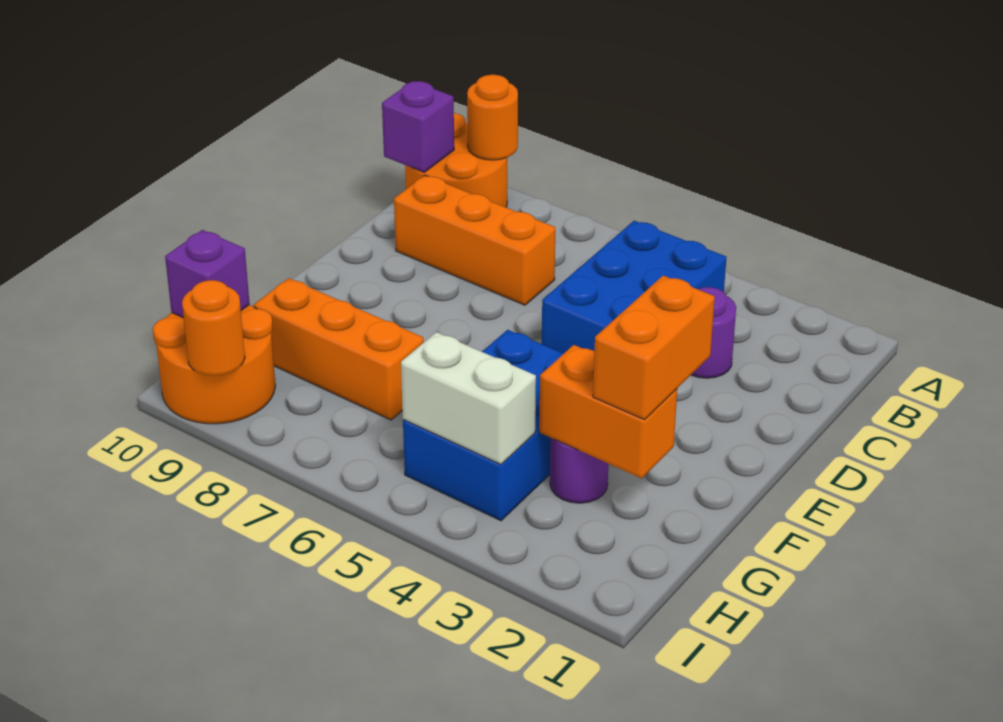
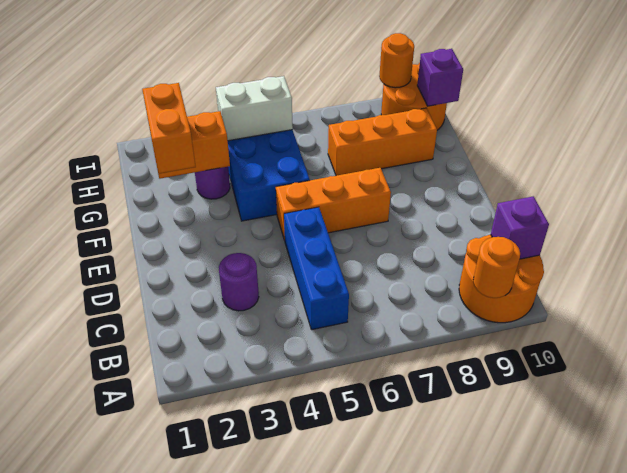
blue brick B4:D5 level 1 -> blue brick B5:D5 level 1
orange brick C7:C9 level 1 -> orange brick E5:E7 level 1

